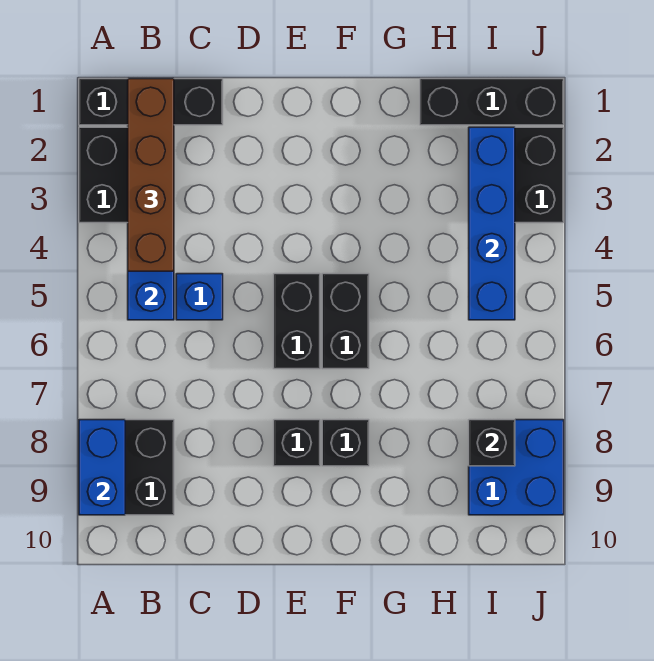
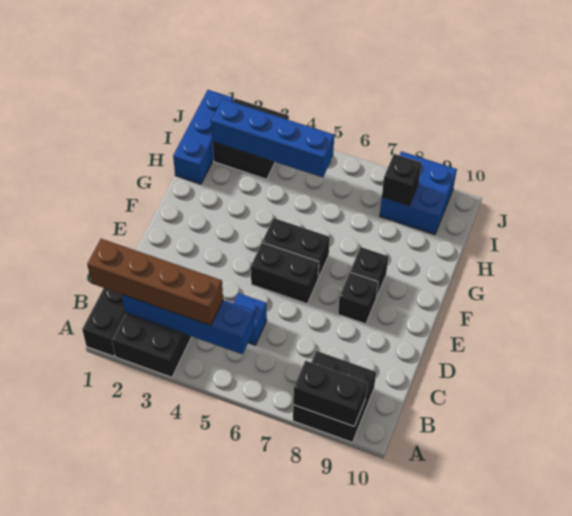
blue brick A8:A9 level 2 -> black brick A8:A9 level 2
black brick H1:J1 level 1 -> blue brick H1:J1 level 1

